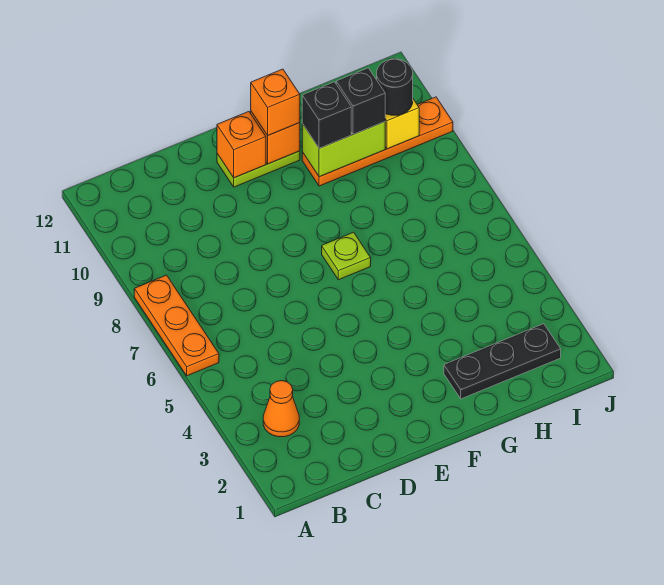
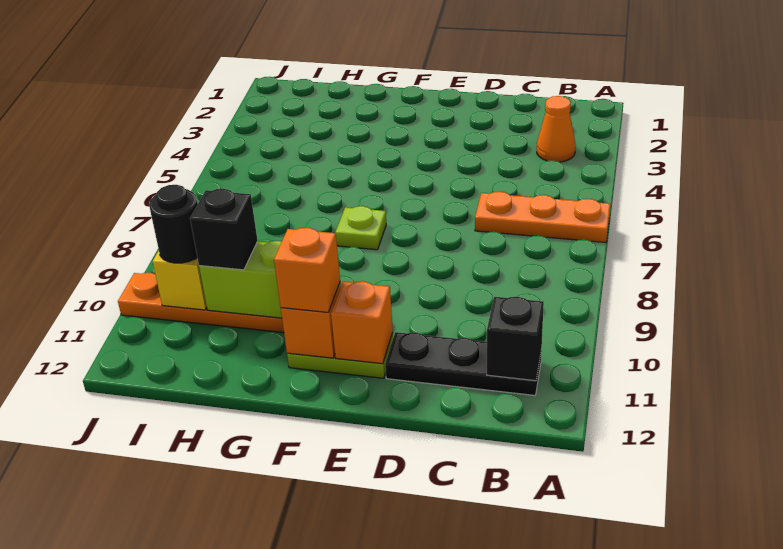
orange plate A6:A8 level 1 -> orange plate A6:C6 level 1
black plate G2:I2 level 1 -> black plate B11:D11 level 1
black brick G10 level 3 -> black brick B11 level 2

